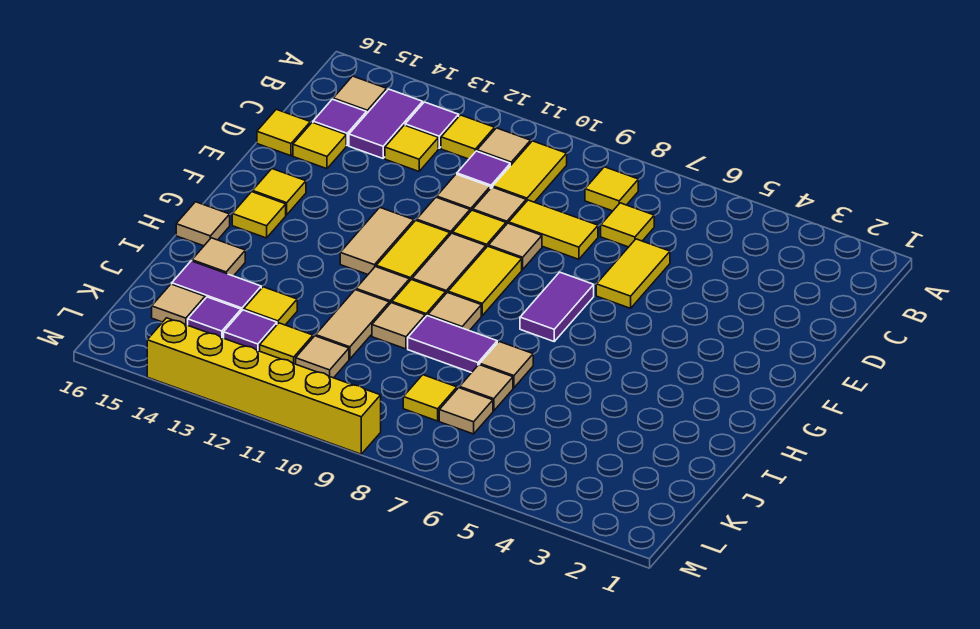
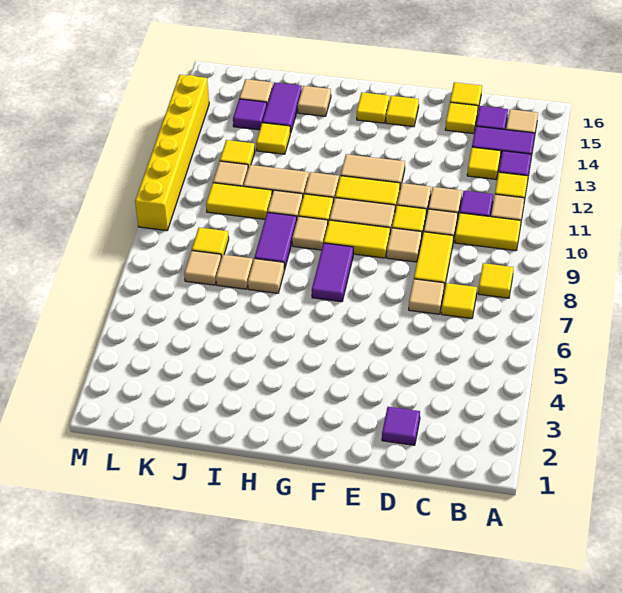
yellow tile D6:E6 level 1 -> yellow tile J10:K10 level 1
purple tile F7:G7 level 1 -> purple tile G7:G8 level 1
tan tile H16 level 1 -> tan tile D7 level 1
purple tile K13 level 1 -> purple tile D2 level 1

